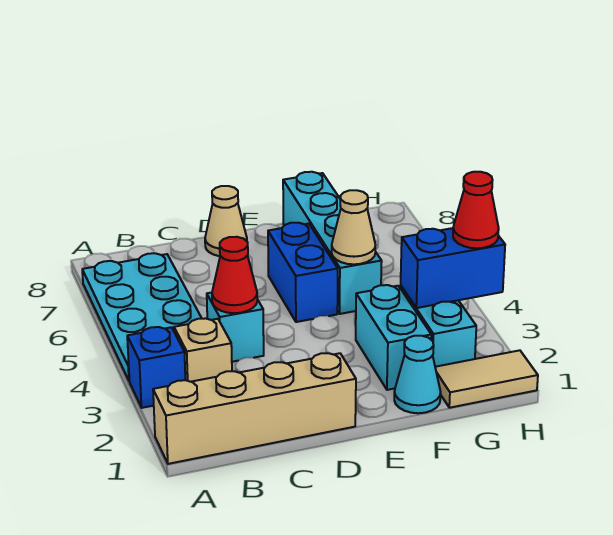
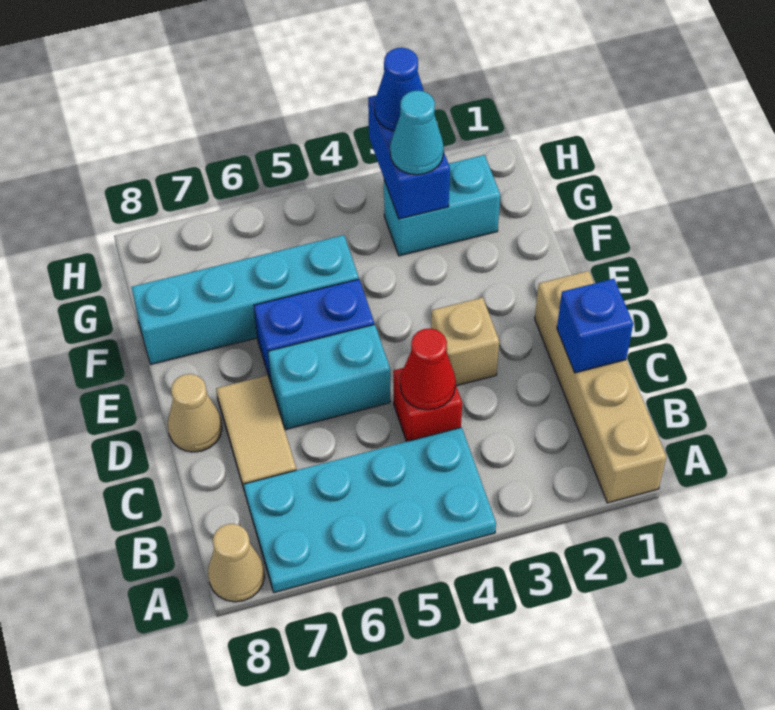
blue brick A3 level 1 -> blue brick C1 level 2
tan brick B3 level 1 -> tan brick D3 level 1
cyan brick C4 level 1 -> red brick C4 level 1
cyan cone F1 level 1 -> cyan cone G3 level 3
cyan brick F2:F3 level 1 -> cyan brick D5:D6 level 1
tan cone F5 level 2 -> tan cone A8 level 1
tan tile G1:H1 level 1 -> tan tile C7:D7 level 1
red cone H3 level 3 -> blue cone H3 level 3

